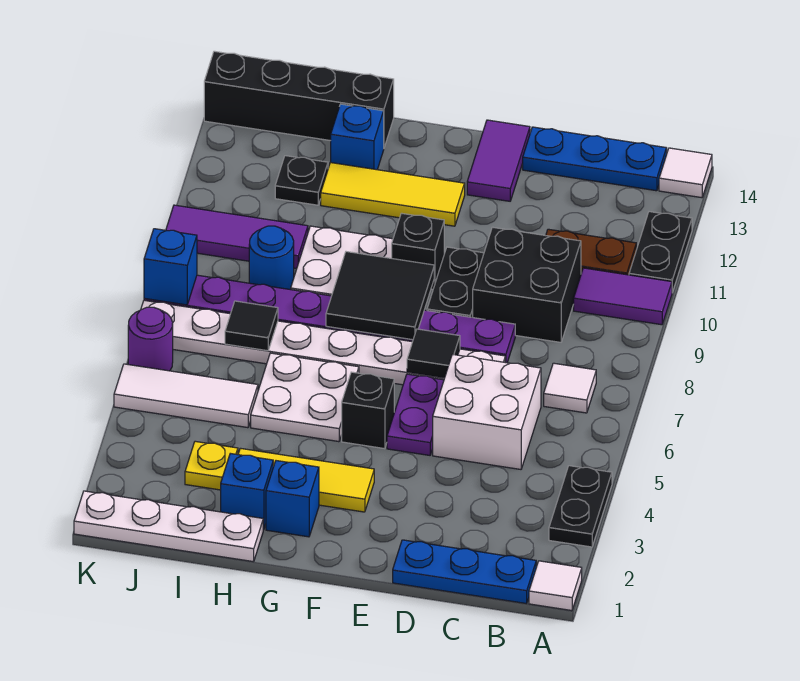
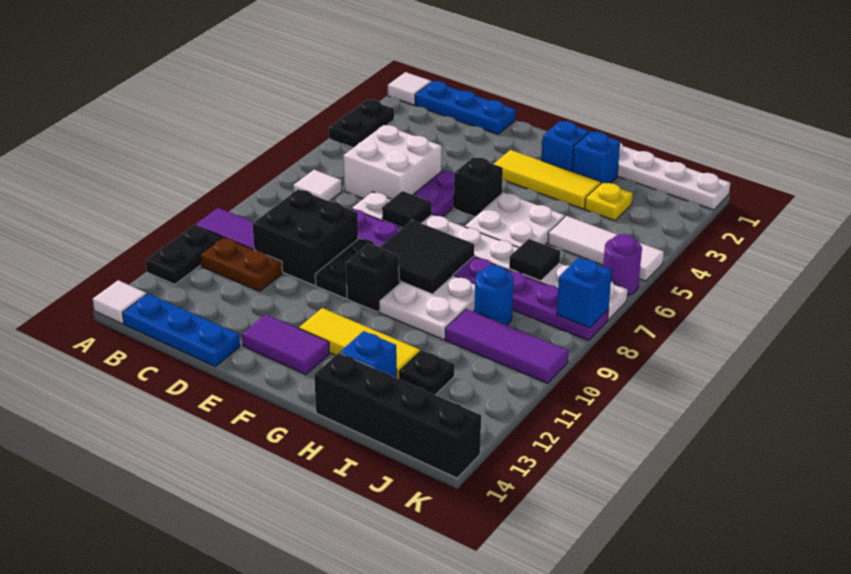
purple tile E13:E14 level 1 -> purple tile E13:F13 level 1

